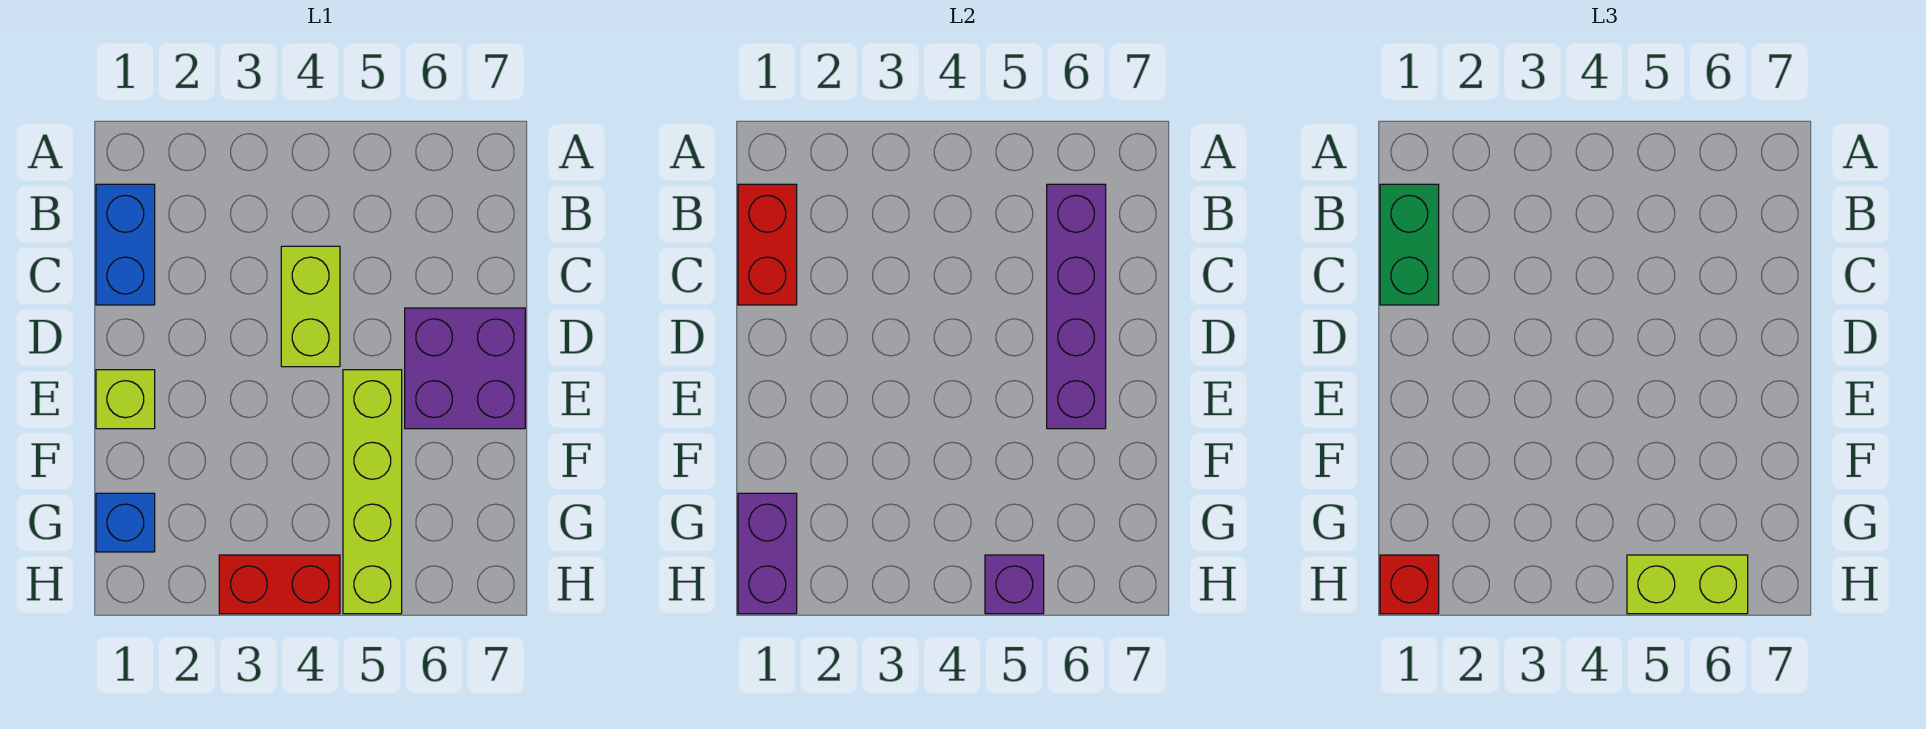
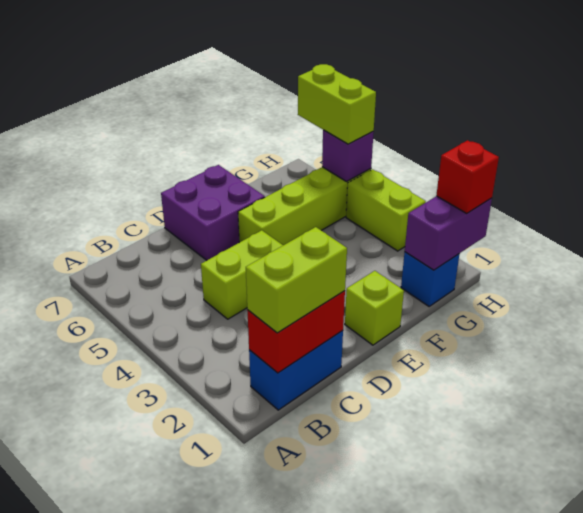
green brick B1:C1 level 3 -> lime brick B1:C1 level 3
purple brick B6:E6 level 2 -> none
red brick H3:H4 level 1 -> lime brick H3:H4 level 1

